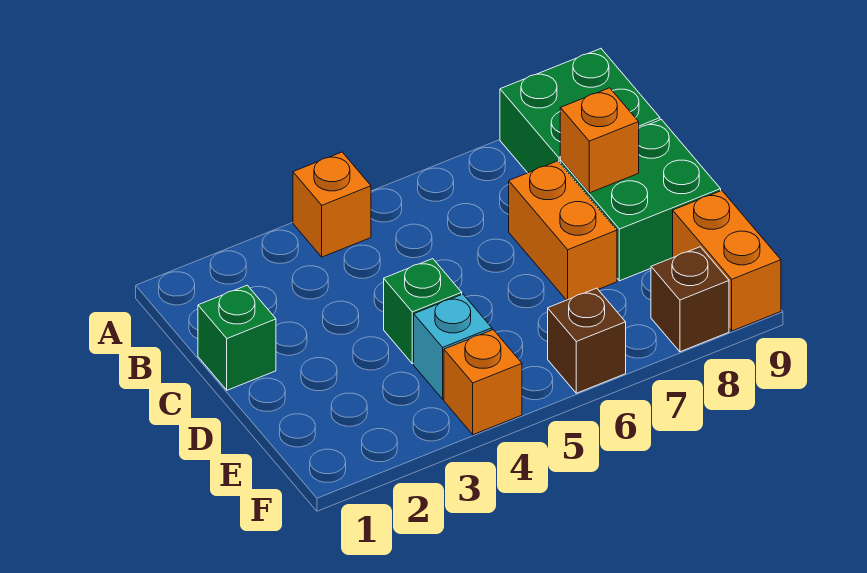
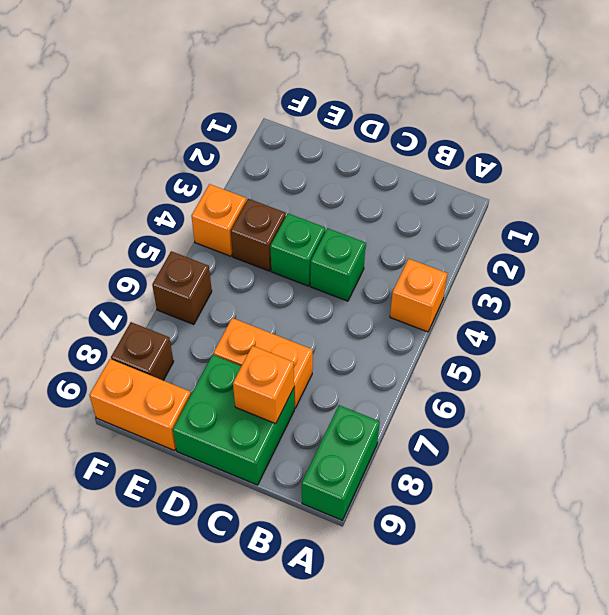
green brick A8:B9 level 1 -> green brick A8:A9 level 1
green brick C1 level 1 -> green brick C4 level 1
cyan brick E4 level 1 -> brown brick E4 level 1

